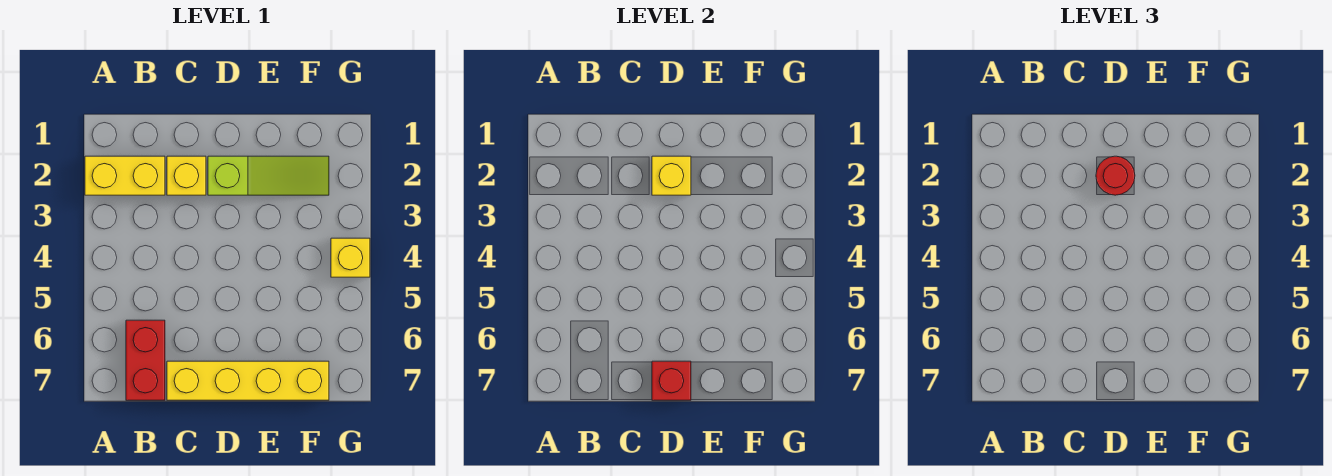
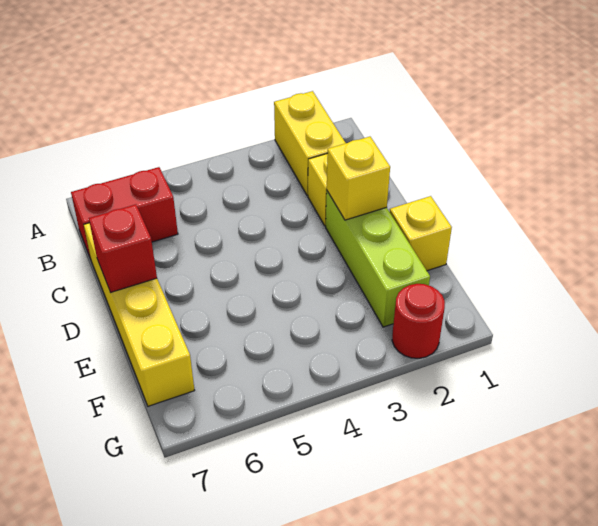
lime slope D2:F2 level 1 top D -> lime brick D2:F2 level 1
red round brick D2 level 3 -> red round brick G2 level 1
yellow brick G4 level 1 -> yellow brick E1 level 1

